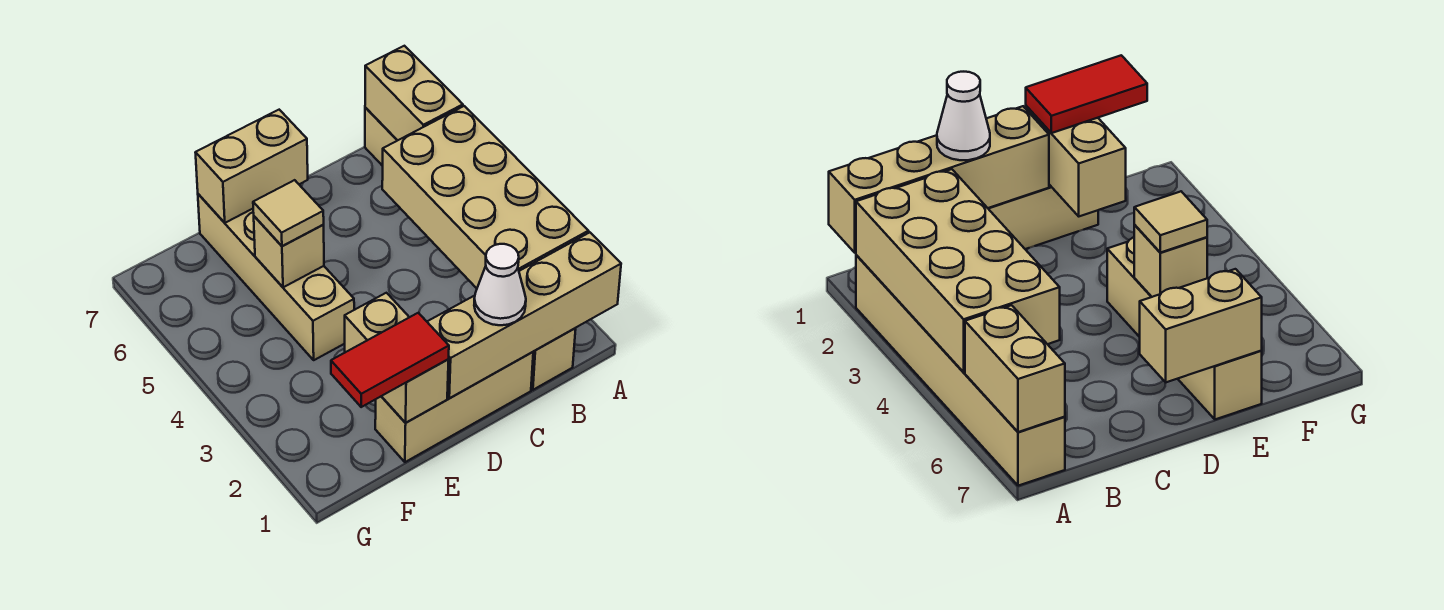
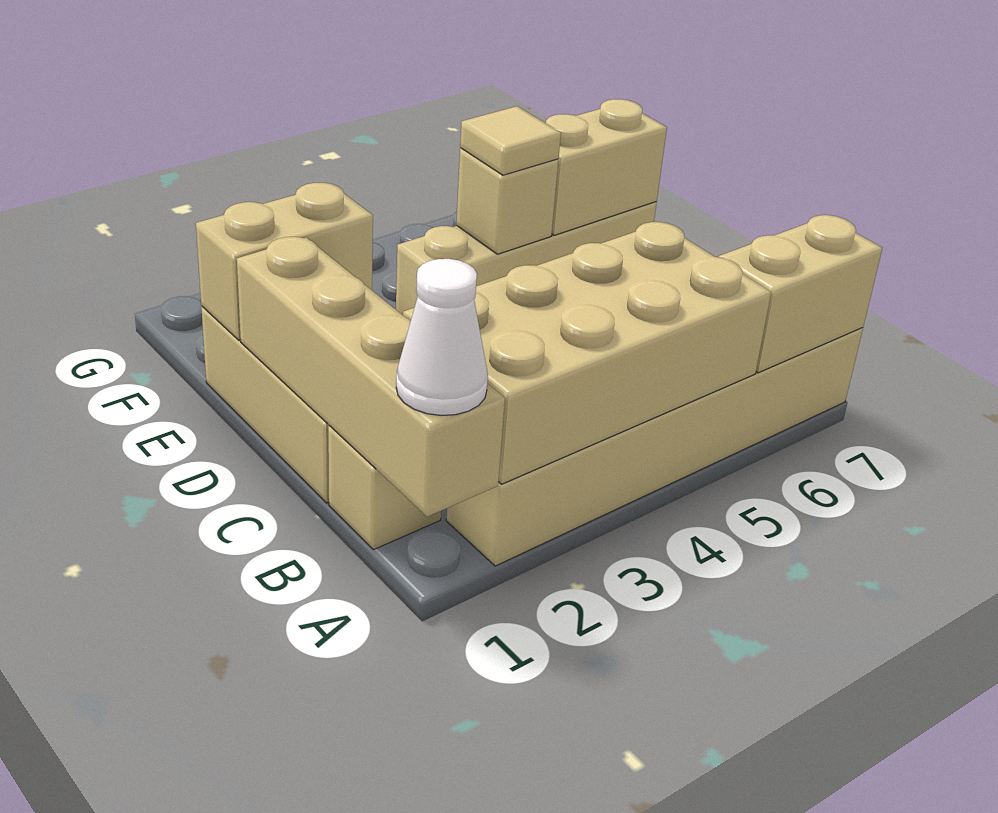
white cone C1 level 3 -> white cone A1 level 3
tan brick D7:E7 level 2 -> tan brick E6:E7 level 2
red tile E1:F1 level 3 -> none

